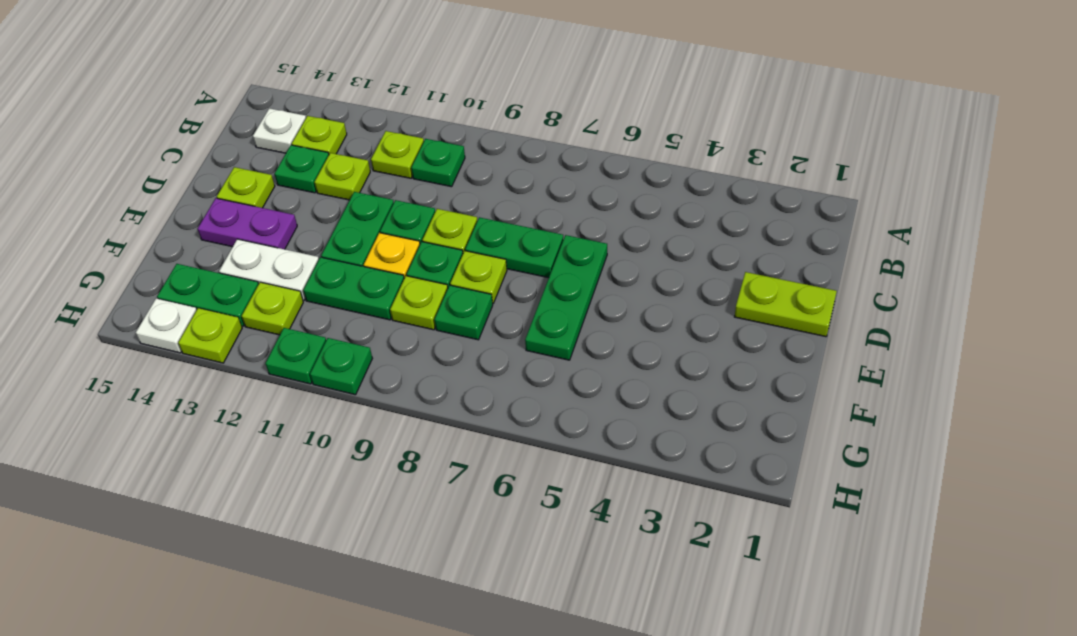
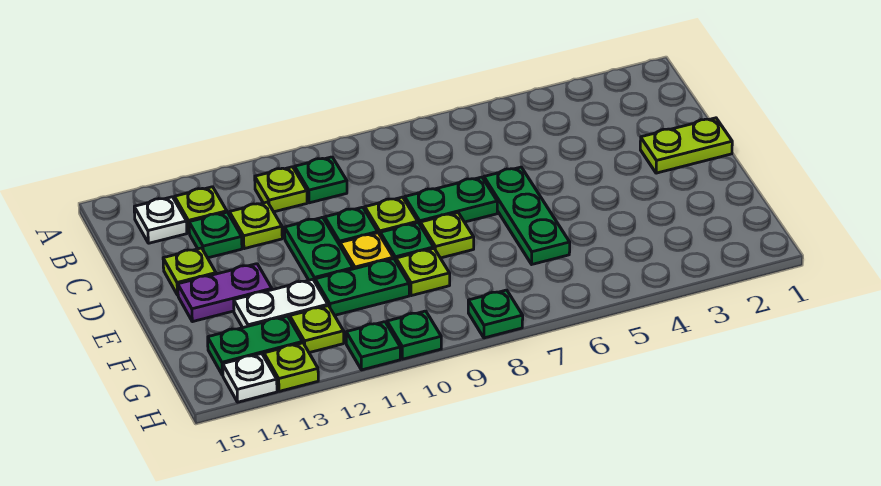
green plate F8 level 1 -> green plate H8 level 1

